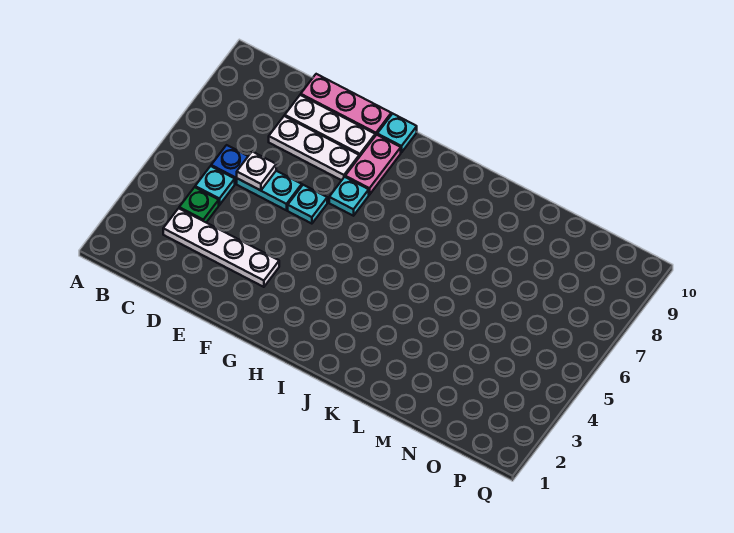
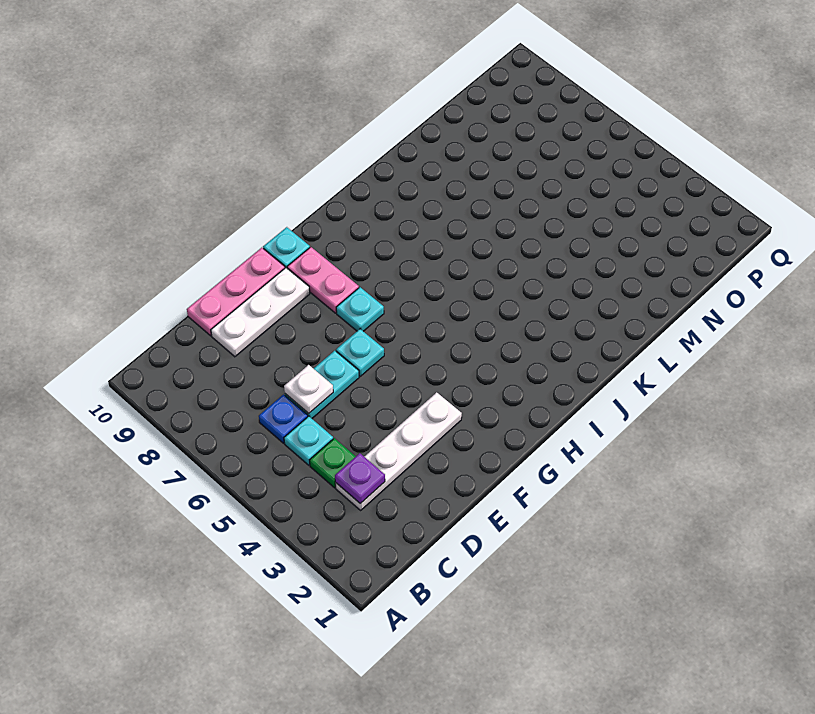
none -> purple plate C3 level 2
white plate D8:F8 level 1 -> none

